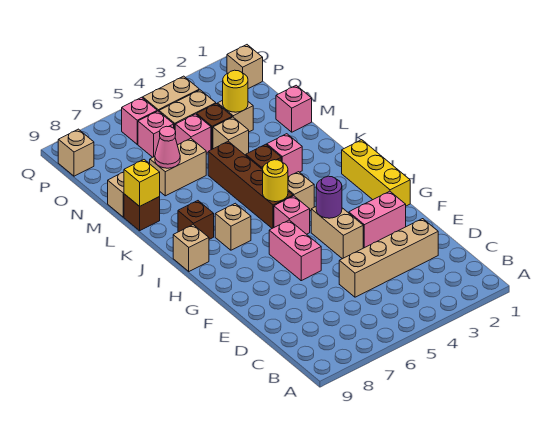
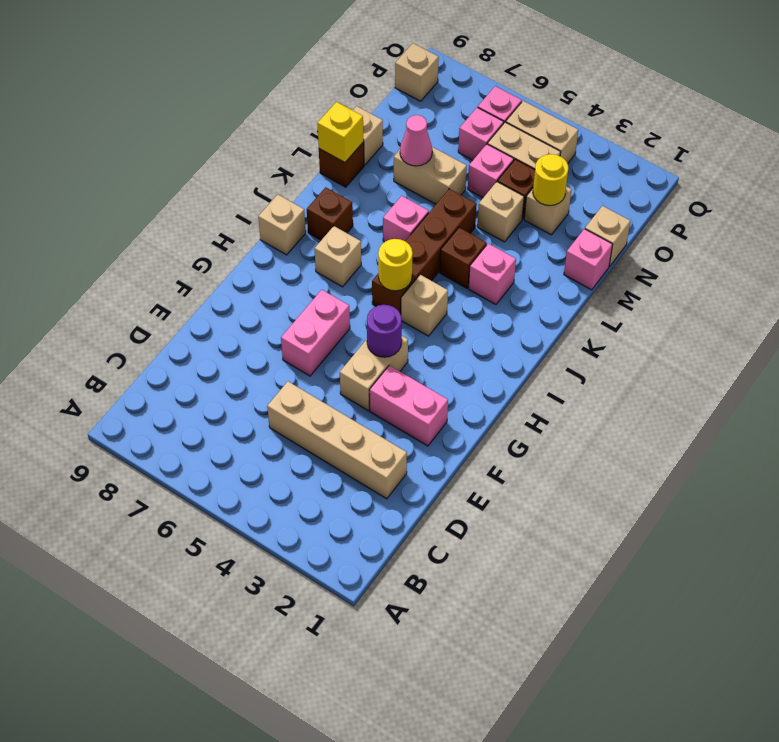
yellow brick G1:I1 level 1 -> none
pink brick H5 level 1 -> pink brick K6 level 1
tan brick P1 level 1 -> tan brick N1 level 1

